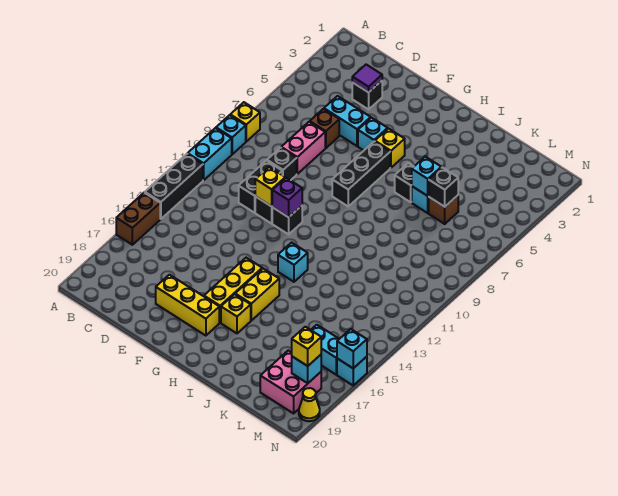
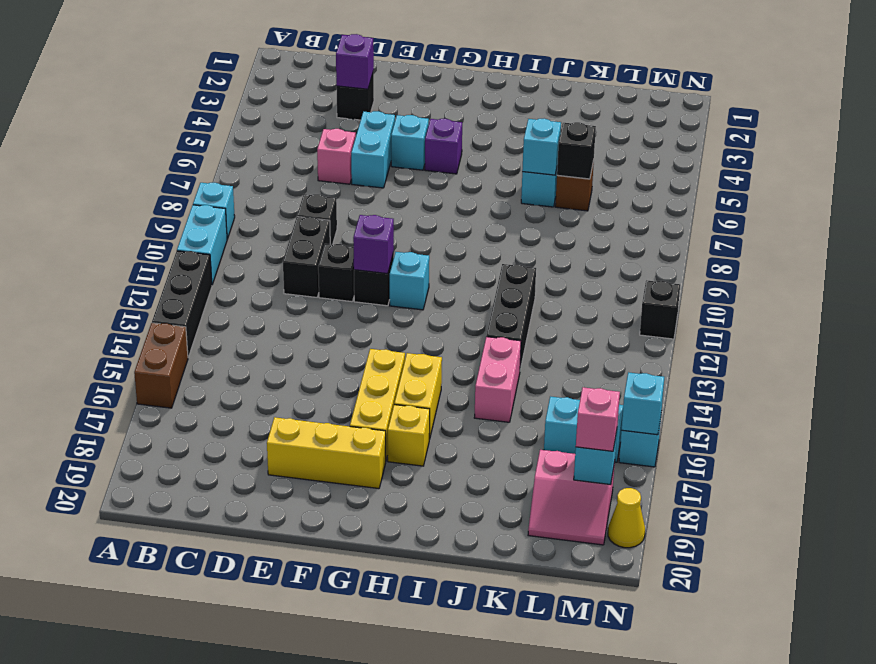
yellow brick A8 level 1 -> none
purple tile D3 level 2 -> purple brick D3 level 2
cyan brick D5:E5 level 1 -> cyan brick E5:E6 level 1
brown brick D6 level 1 -> pink brick D6 level 1
pink brick D7:D8 level 1 -> pink brick J14:J15 level 1
yellow brick E11 level 2 -> none
yellow brick G5 level 1 -> purple brick G5 level 1
black brick G6:G8 level 1 -> black brick J11:J13 level 1
cyan brick H13 level 1 -> cyan brick G11 level 1
black brick I6 level 1 -> black brick N11 level 1
pink brick L18:M19 level 1 -> pink slope L18:M19 level 1 top 18
yellow brick M18 level 3 -> pink brick M18 level 3

